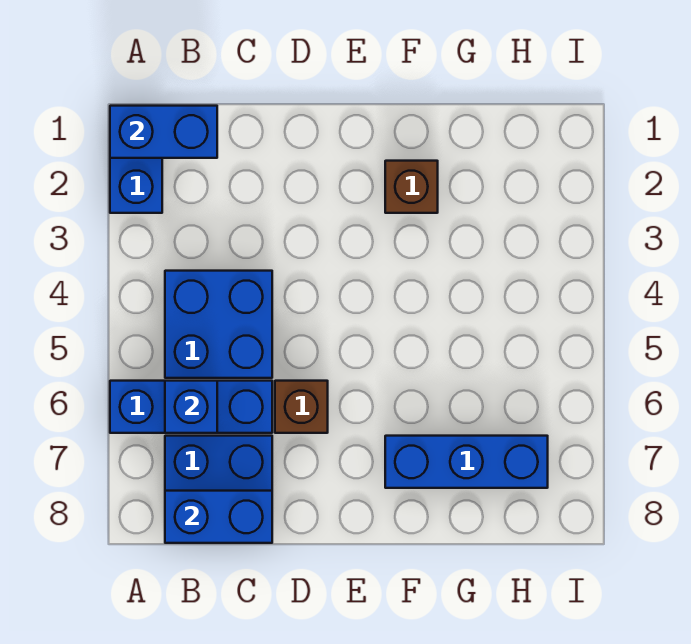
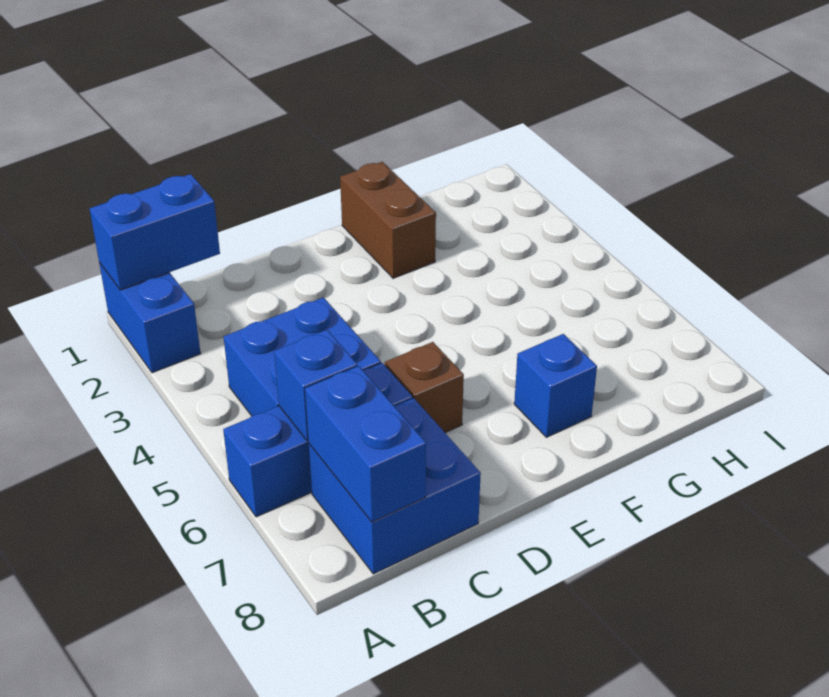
blue brick B8:C8 level 2 -> blue brick B7:B8 level 2
brown brick F2 level 1 -> brown brick F1:F2 level 1
blue brick F7:H7 level 1 -> blue brick F7 level 1

